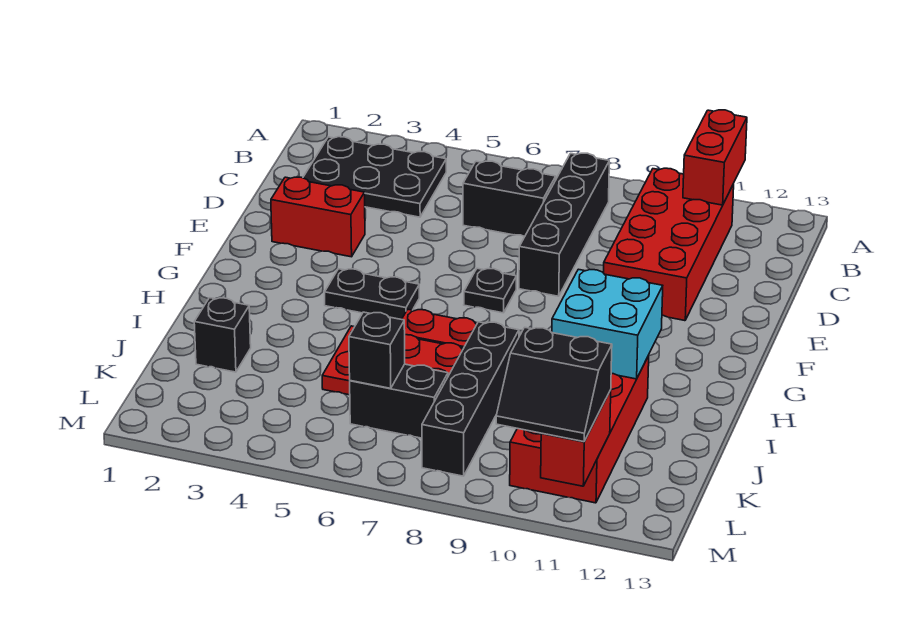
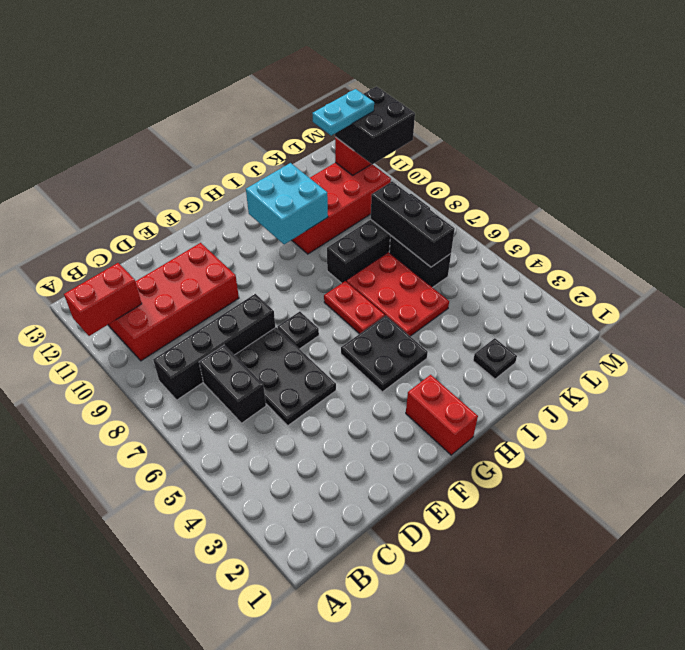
black plate B2:C4 level 1 -> black plate D5:E7 level 1
red brick E2:E3 level 1 -> red brick G1:G2 level 1
black plate G4:G5 level 1 -> black plate G4:H5 level 1
black brick J2 level 1 -> black plate J2 level 1
black brick K6 level 2 -> black brick K6:K8 level 2
none -> cyan plate K11:L11 level 4
black slope L10:M11 level 3 top L -> black brick L10:M11 level 3

